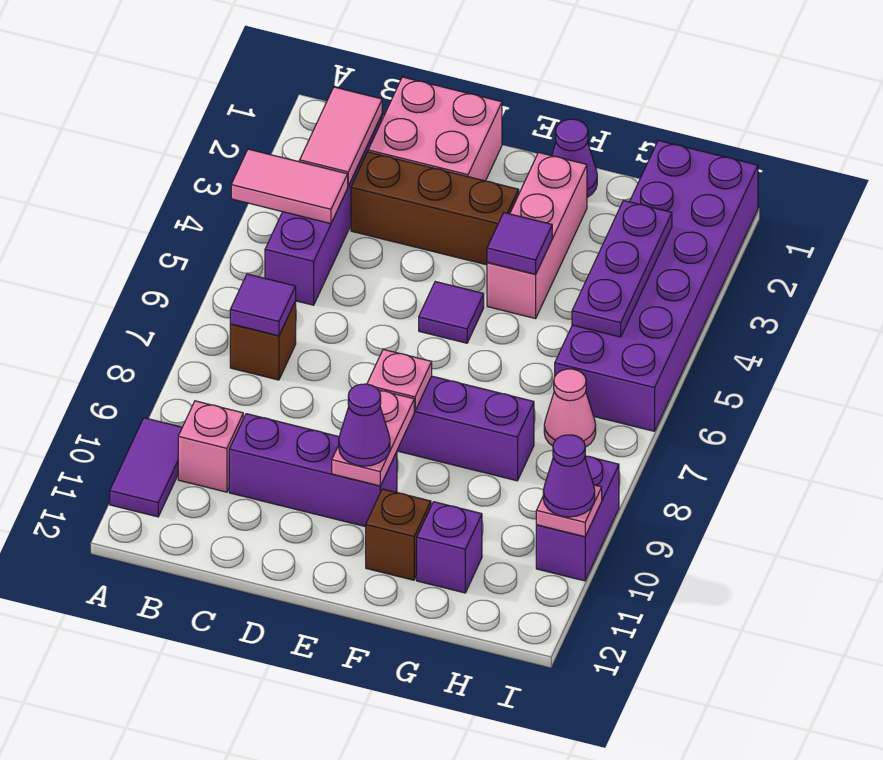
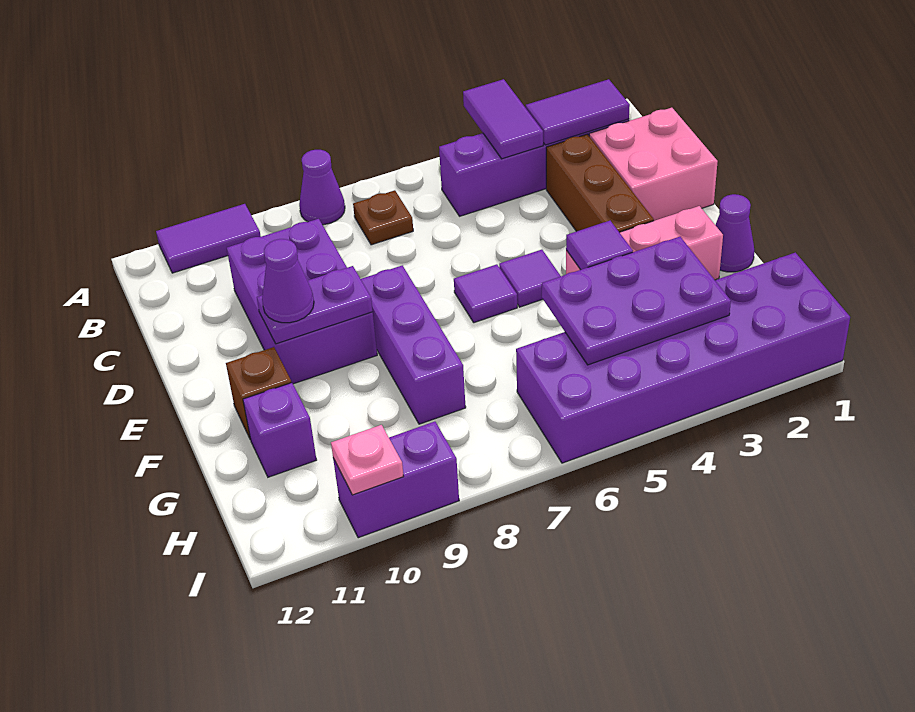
pink tile A4:B4 level 2 -> purple tile A4:B4 level 2
pink tile B2:B3 level 2 -> purple tile B2:B3 level 2
brown brick B7 level 1 -> brown plate B7 level 1
purple tile B7 level 2 -> purple tile E6 level 1
pink brick B10 level 1 -> none
purple brick C10:E10 level 1 -> purple brick C9:E10 level 1
pink plate E8 level 2 -> none
pink plate E9:E10 level 2 -> purple plate E9:E10 level 2
purple plate H3:H5 level 2 -> purple plate G3:H5 level 2
pink cone H7 level 1 -> none
purple cone I10 level 3 -> purple cone A8 level 1

